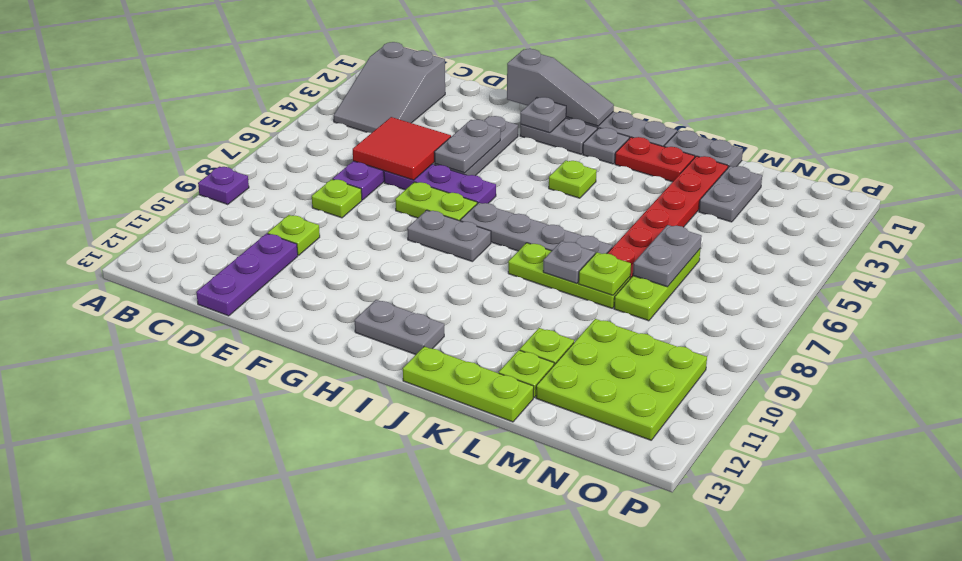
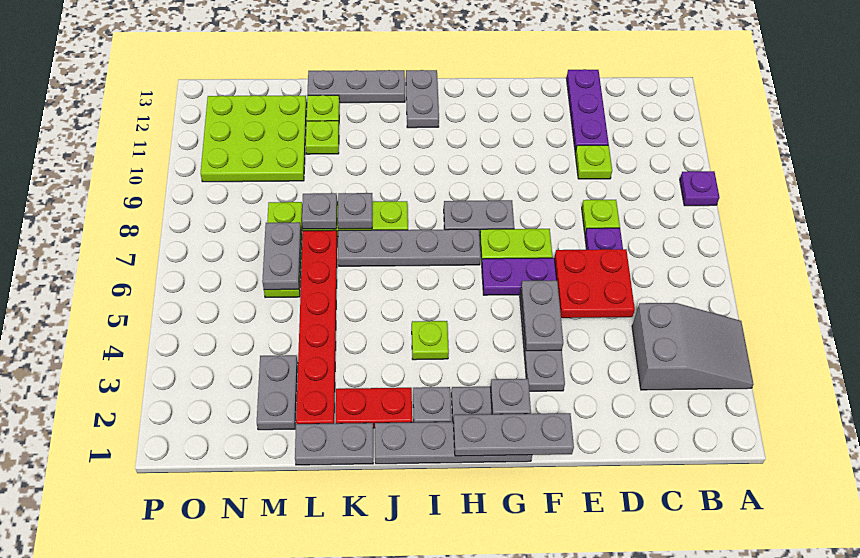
grey slope B2:C4 level 1 top 2 -> grey slope A3:C4 level 1 top C
red tile D5:E6 level 2 -> red plate D5:E6 level 2
grey slope F1:H1 level 2 top F -> grey plate F1:H1 level 2
grey plate H12:I12 level 1 -> grey plate I12:I13 level 1
lime plate J13:L13 level 1 -> grey plate J13:L13 level 1
lime plate L8 level 2 -> grey plate L8 level 2

